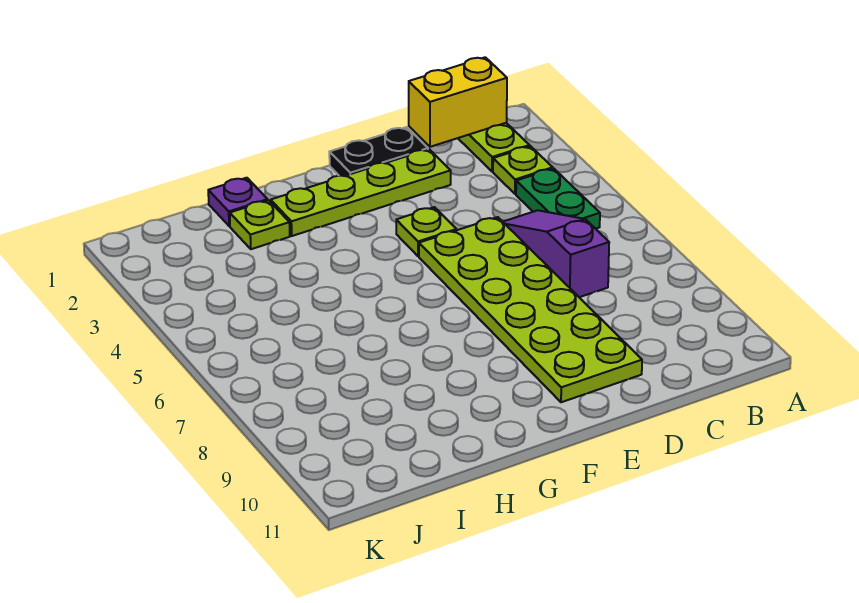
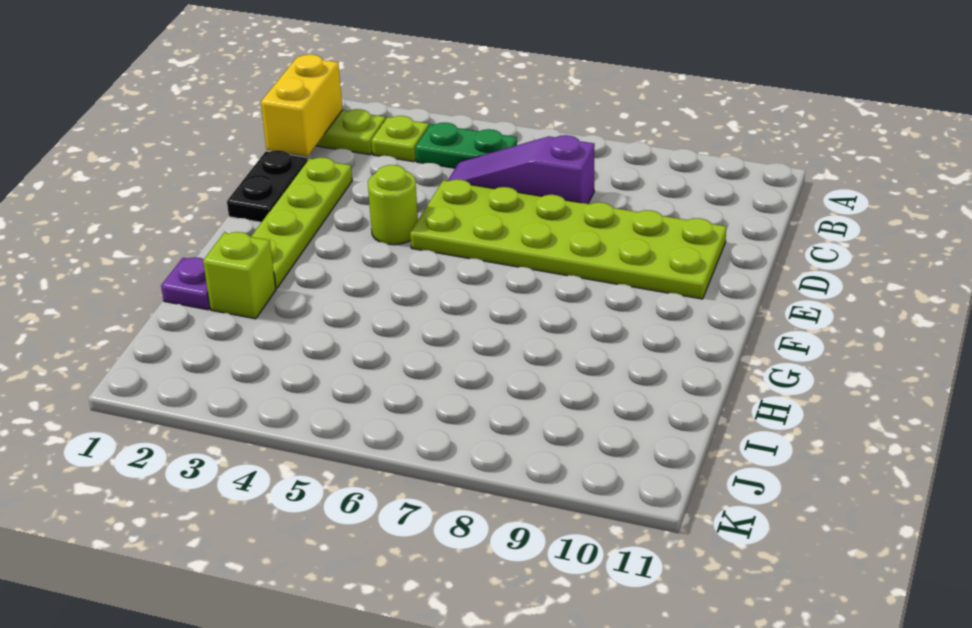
lime plate E4 level 1 -> lime round brick E4 level 1
lime plate H2 level 1 -> lime brick H2 level 1

